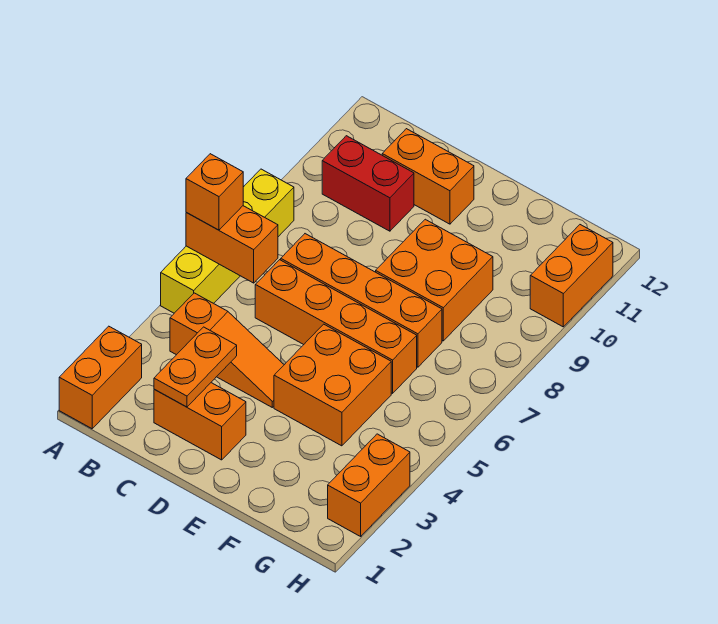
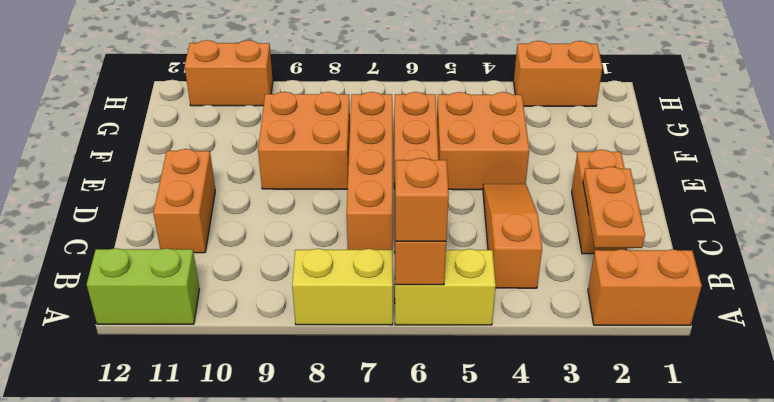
none -> lime brick A11:A12 level 1
red brick B10:C10 level 1 -> none
orange plate C2:C3 level 2 -> orange plate B2:C2 level 2

